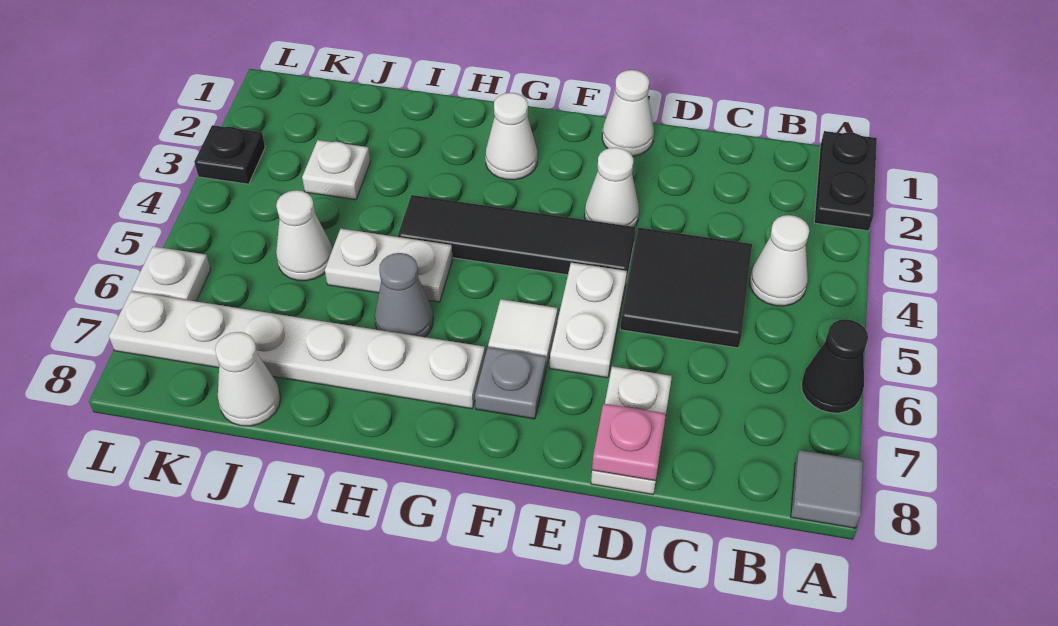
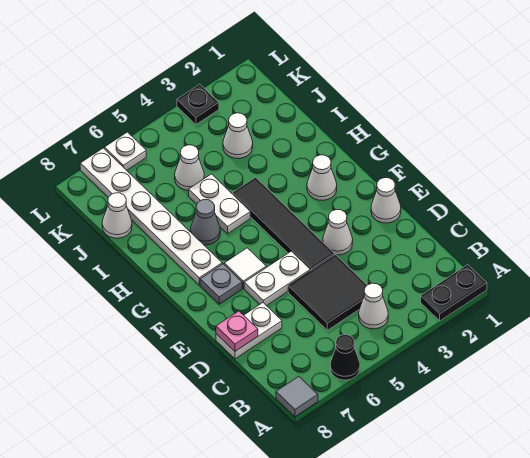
white plate J3 level 1 -> white cone J3 level 1

